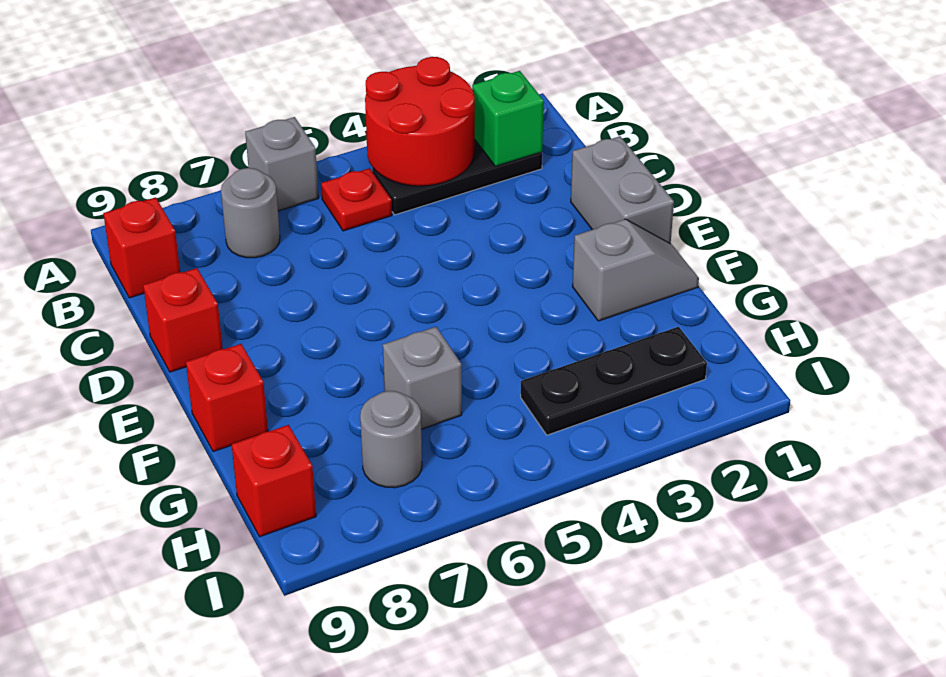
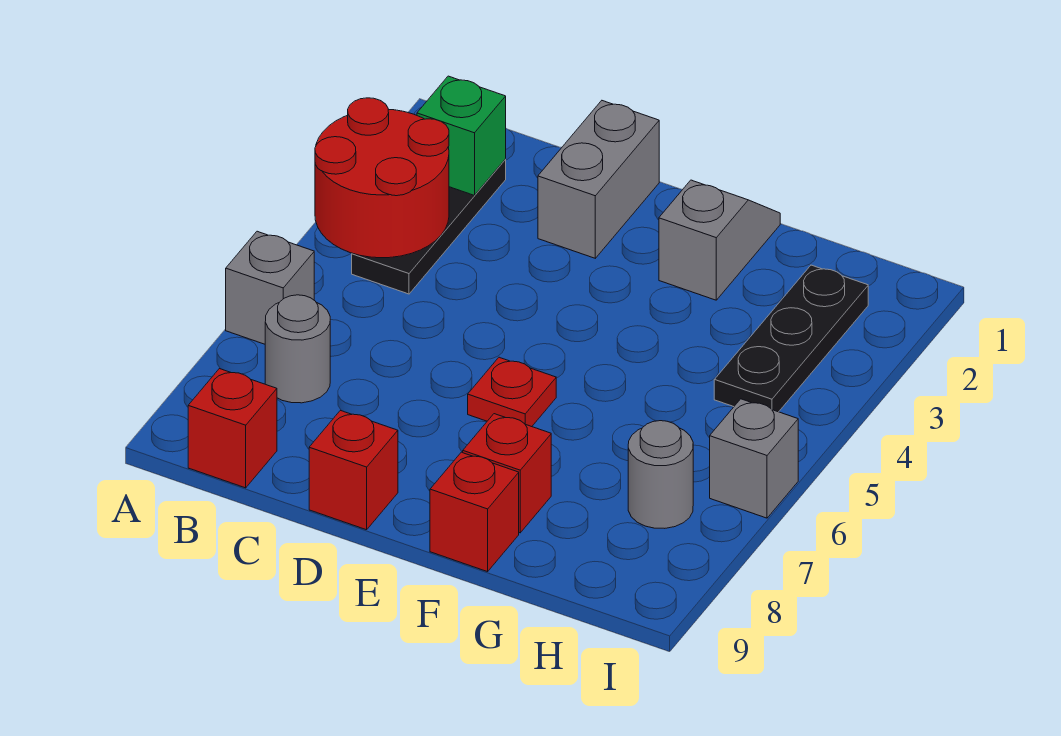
red plate B5 level 1 -> red plate E6 level 1
grey brick D1:E1 level 1 -> grey brick D1:D2 level 1
grey brick G6 level 1 -> grey brick I6 level 1
red brick H9 level 1 -> red brick F8 level 1

